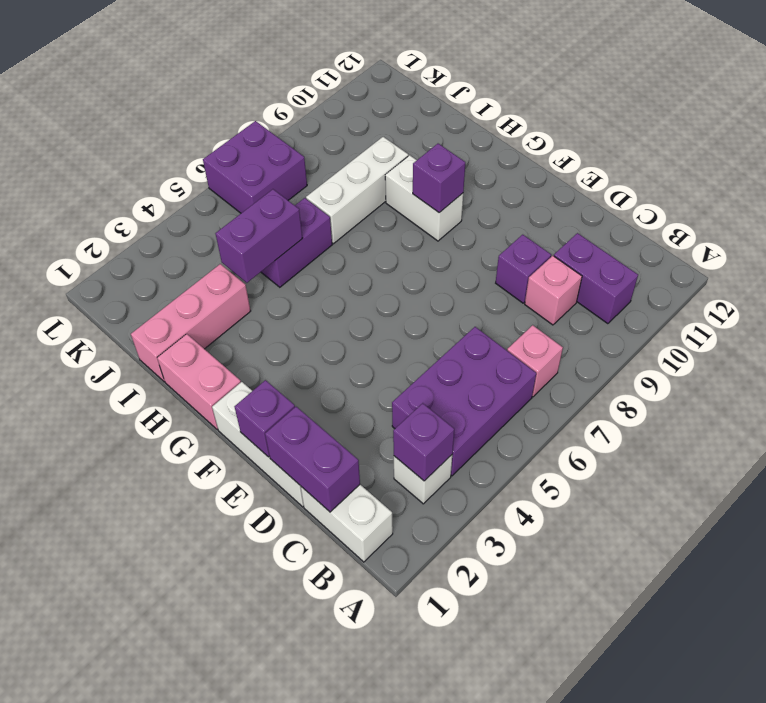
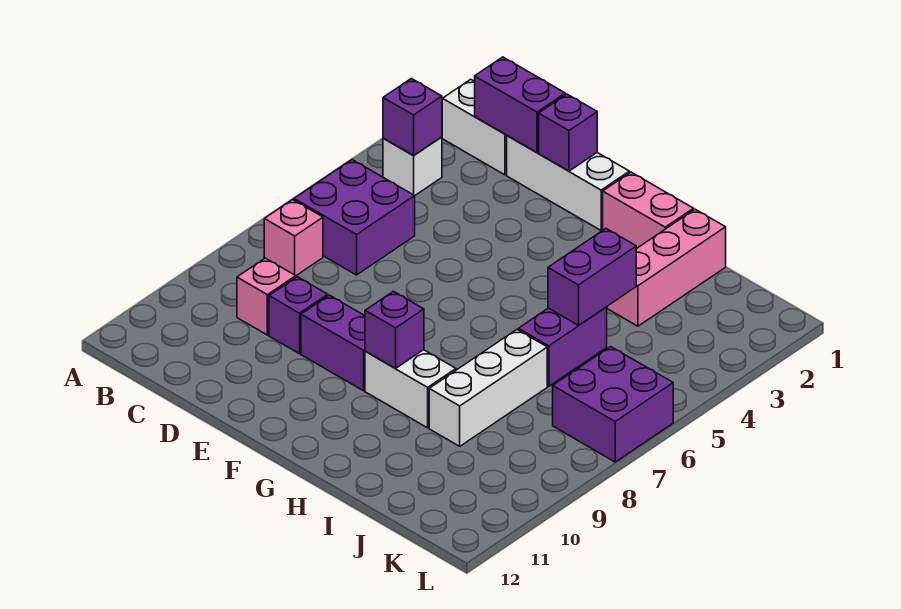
purple brick B4:C6 level 1 -> purple brick B5:C6 level 1
purple brick B10:C10 level 1 -> purple brick E9:F9 level 1

